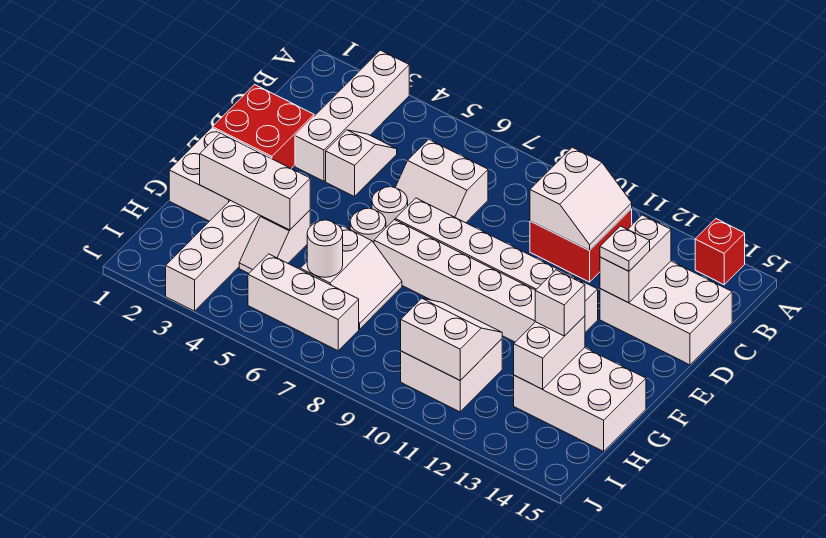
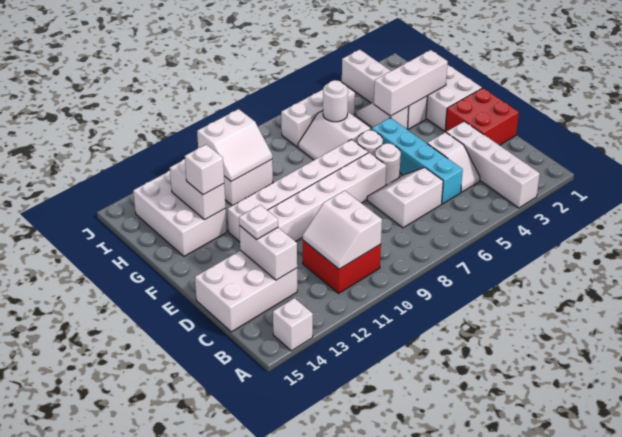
red brick A14 level 1 -> white brick A14 level 1
none -> cyan brick C5:F5 level 1
white brick G13:H15 level 1 -> white brick G13:I14 level 1

